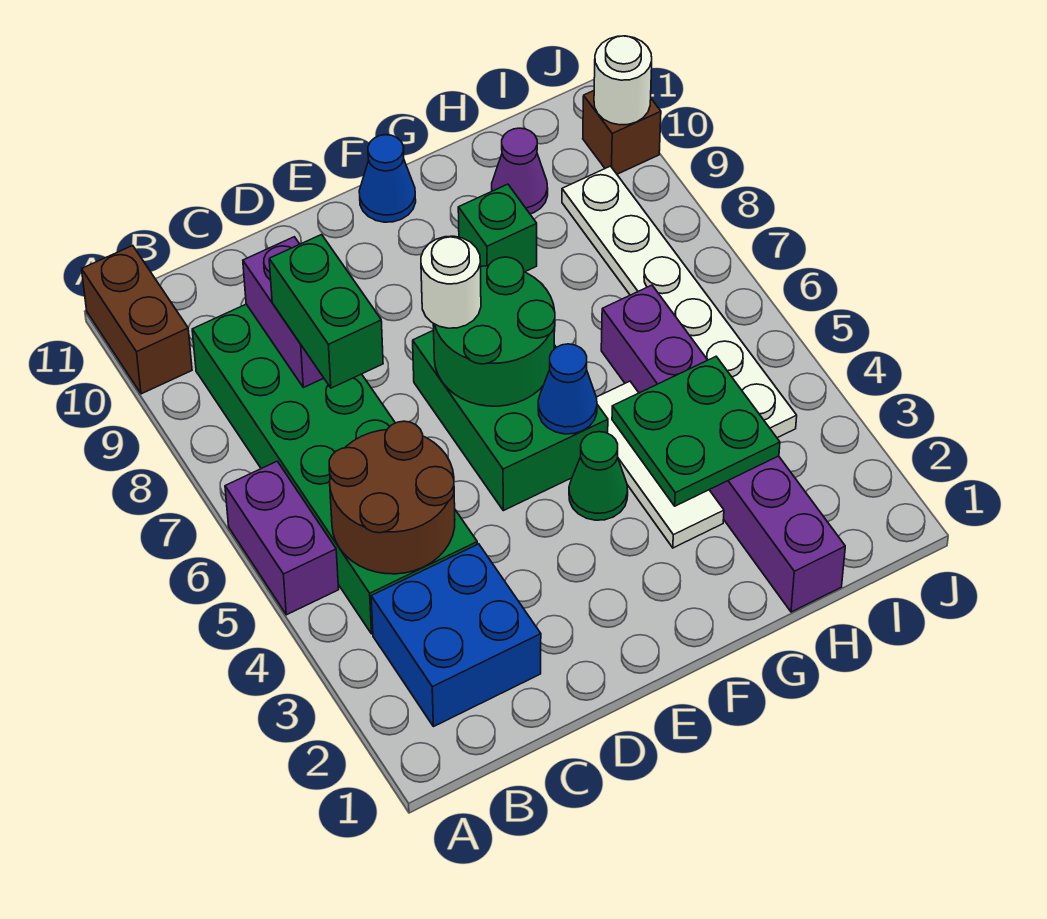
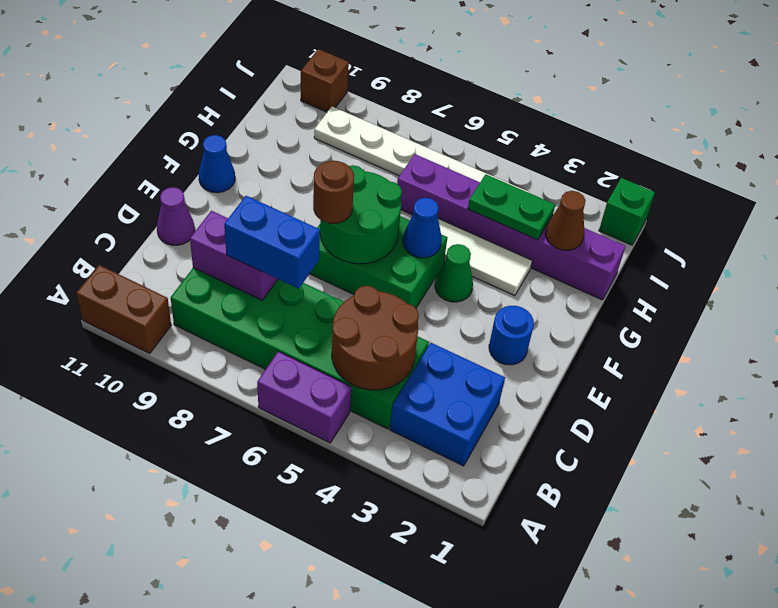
green brick C7:C8 level 3 -> blue brick C7:C8 level 3
none -> blue round brick E2 level 1
white round brick E7 level 3 -> brown round brick E7 level 3
green plate G3:H4 level 2 -> green plate H3:H4 level 2
green brick G9 level 1 -> green brick J1 level 1
none -> brown cone H2 level 2
purple cone H10 level 1 -> purple cone D11 level 1
white round brick J10 level 2 -> none

